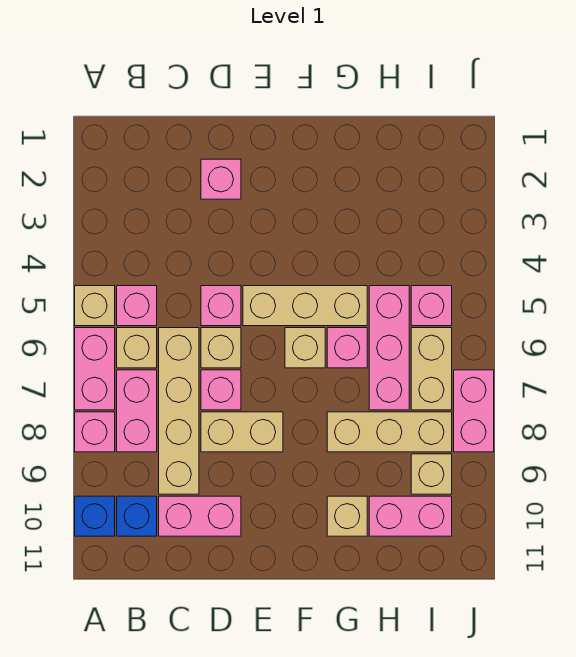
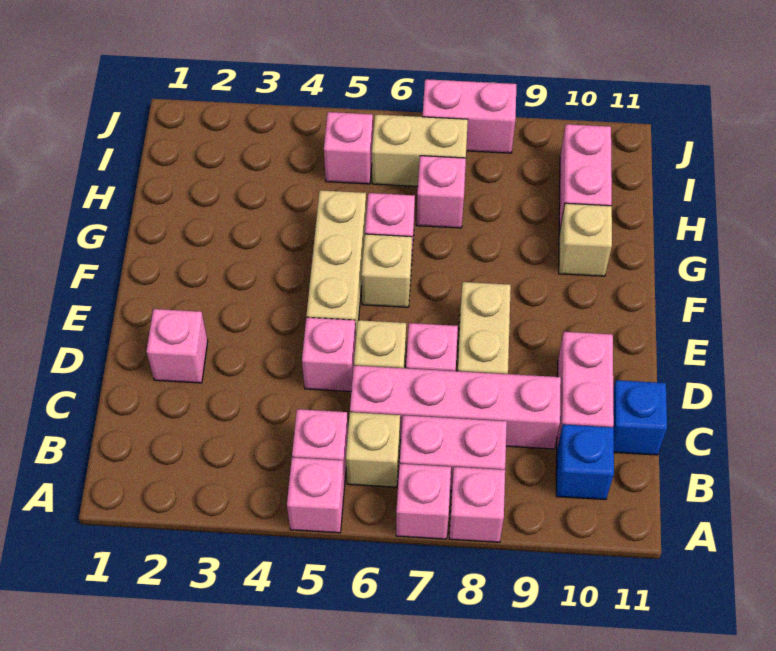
tan brick A5 level 1 -> pink brick A5 level 1
pink brick A6:A7 level 1 -> pink brick A7 level 1
blue brick A10 level 1 -> blue brick C11 level 1
tan brick C6:C9 level 1 -> pink brick C6:C9 level 1
tan brick G8:I8 level 1 -> none
pink brick H5:H7 level 1 -> pink brick H7 level 1
tan brick I9 level 1 -> none

